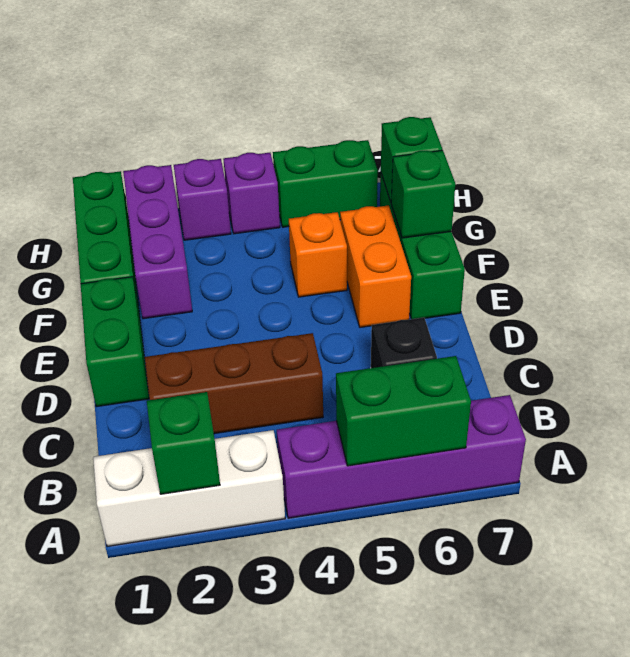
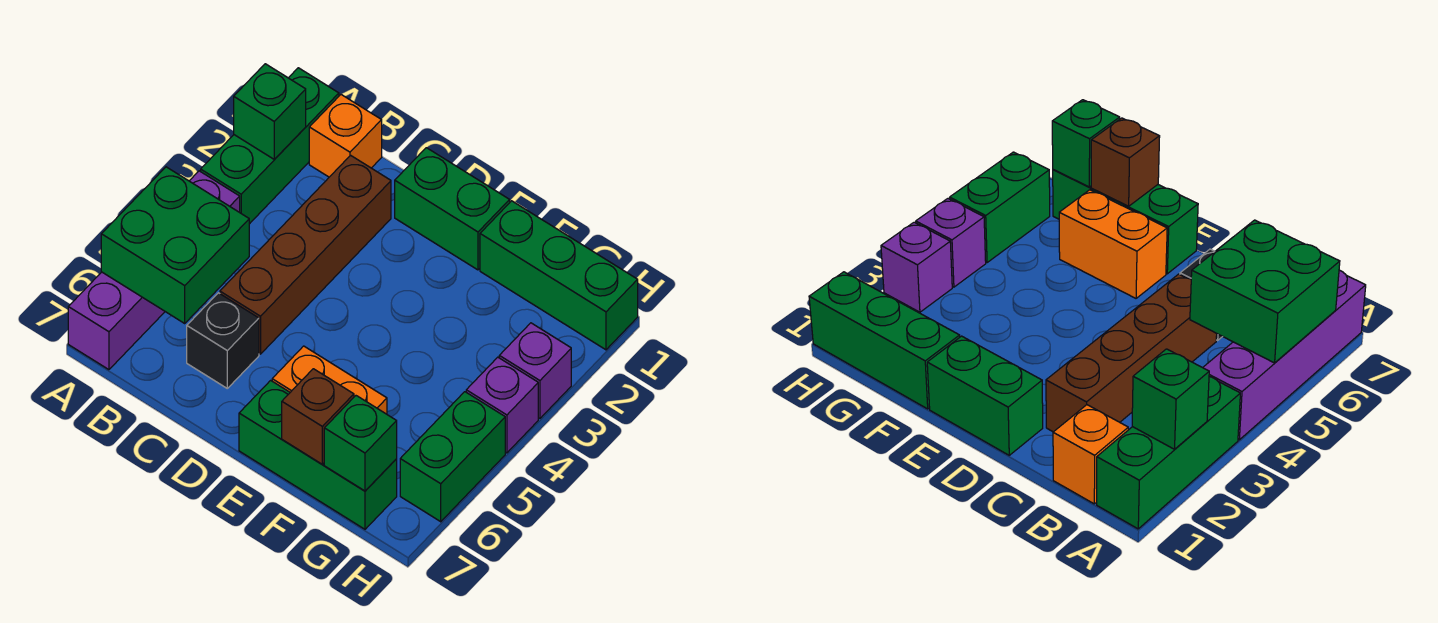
white brick A1:A3 level 1 -> green brick A1:A3 level 1
green brick A5:A6 level 2 -> green brick A5:B6 level 2
brown brick C2:C4 level 1 -> brown brick C2:C5 level 1
purple brick F2:H2 level 1 -> none
orange brick F5 level 1 -> orange brick B1 level 1
green brick F7 level 2 -> brown brick F7 level 2

